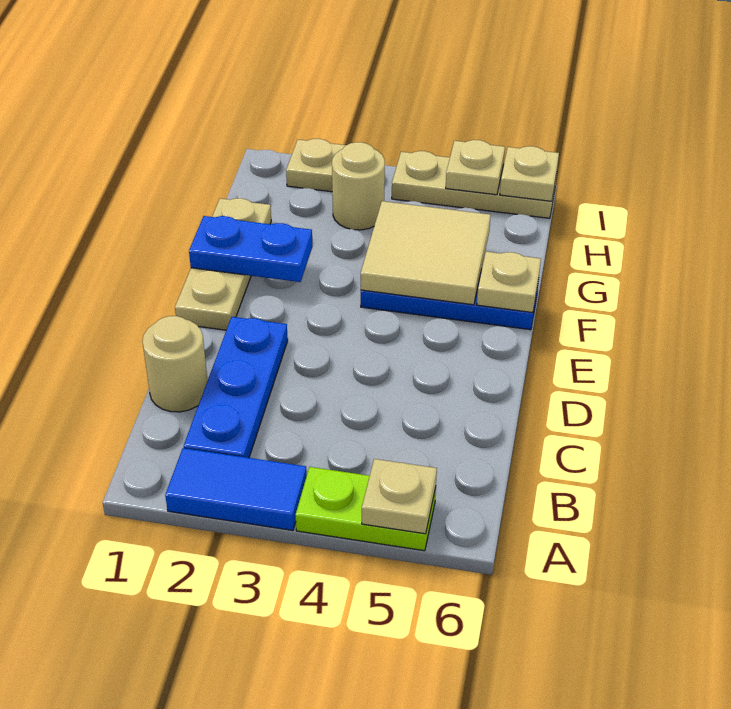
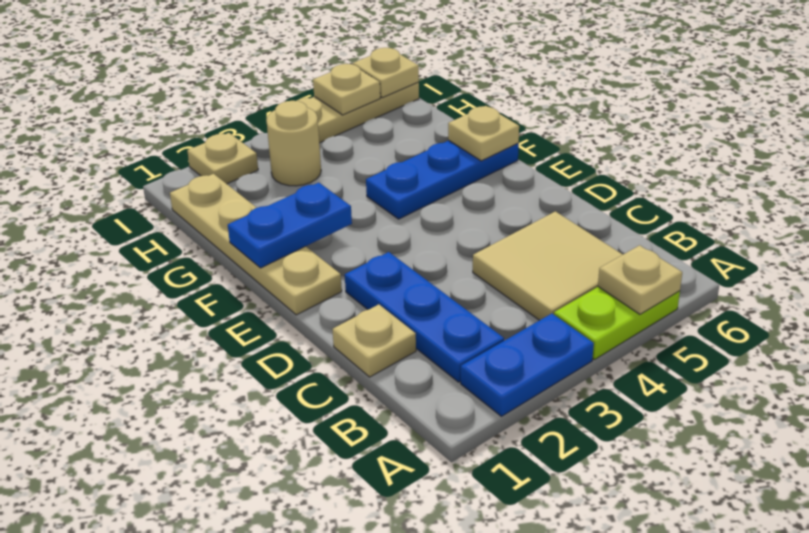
blue tile A2:A3 level 1 -> blue plate A2:A3 level 1
tan round brick C1 level 1 -> tan plate C1 level 1
tan plate E1:G1 level 1 -> tan plate E1:H1 level 1
tan tile F4:G5 level 2 -> tan tile B4:C5 level 1

